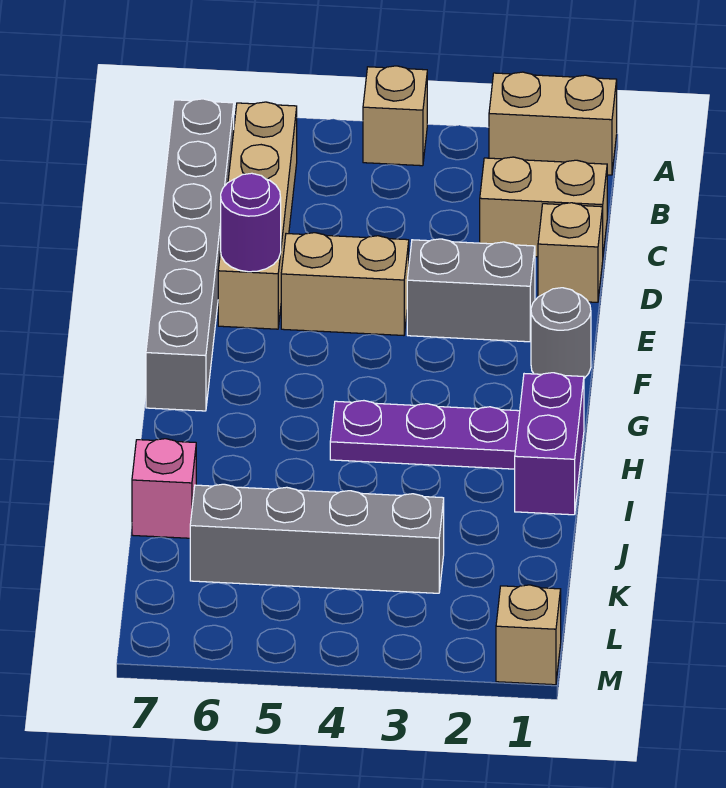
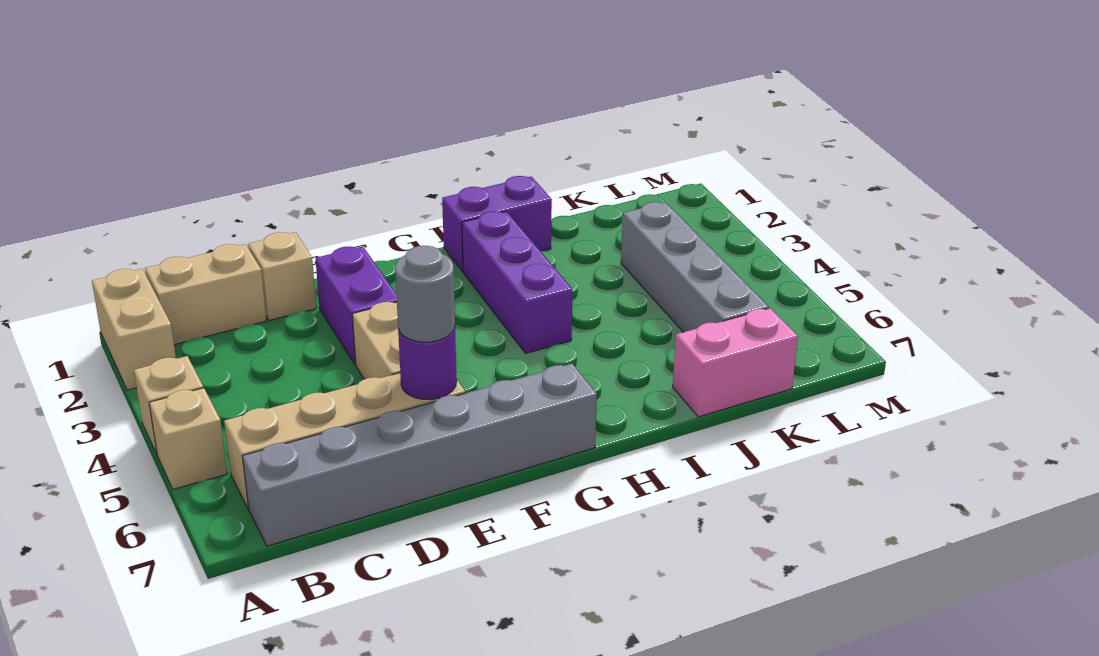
tan brick C1:C2 level 1 -> tan brick B1:C1 level 1
grey brick E2:E3 level 1 -> purple brick E2:E3 level 1
grey round brick F1 level 1 -> grey round brick E6 level 3
purple plate H2:H4 level 1 -> purple brick H2:H4 level 1
pink brick J7 level 1 -> pink brick J7:K7 level 1
tan brick M1 level 1 -> tan brick A5 level 1

